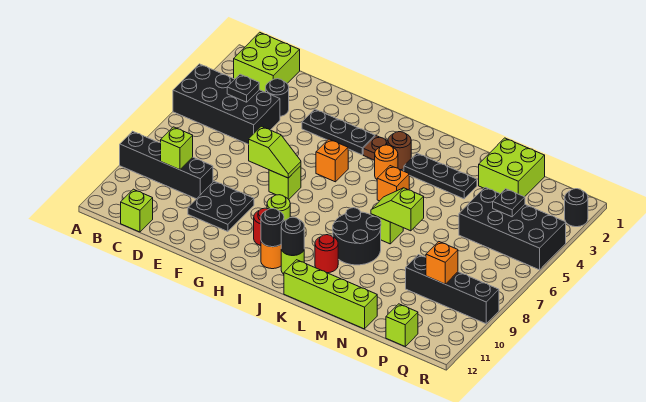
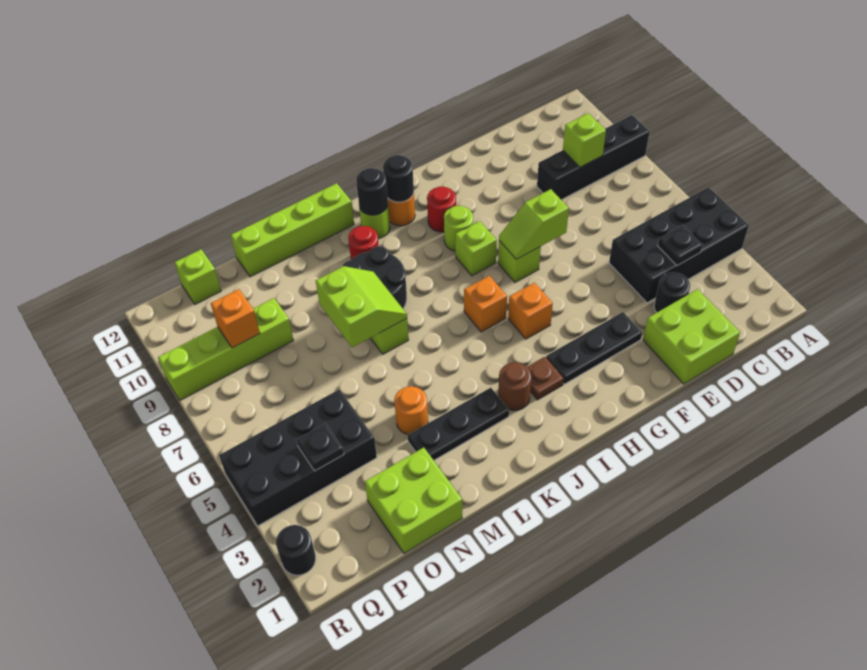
lime brick B1:C2 level 1 -> lime brick D1:E2 level 1
lime brick C12 level 1 -> lime brick H8 level 1
black plate E9:F10 level 1 -> none
orange round brick J4 level 1 -> orange round brick M4 level 1
orange brick K5 level 1 -> orange brick I6 level 1
lime slope L7:M7 level 2 top M -> lime slope L7:M8 level 2 top M
black brick O9:R9 level 1 -> lime brick O9:R9 level 1

